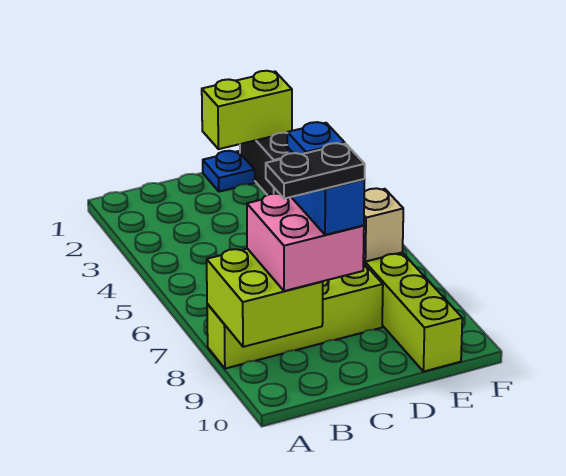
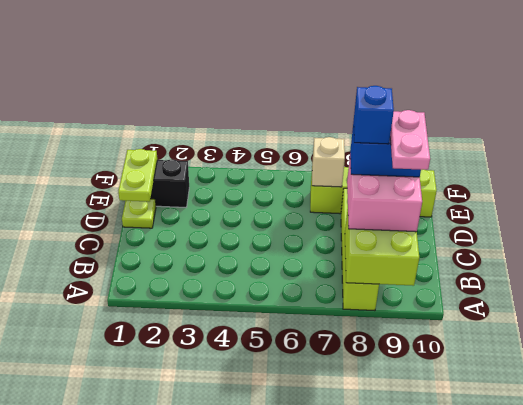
black plate B9:C9 level 5 -> pink plate B9:C9 level 5
blue plate C8 level 5 -> blue brick C8 level 5
blue plate D1 level 1 -> lime plate D1 level 1
lime brick D1:E1 level 2 -> lime plate D1:E1 level 2

